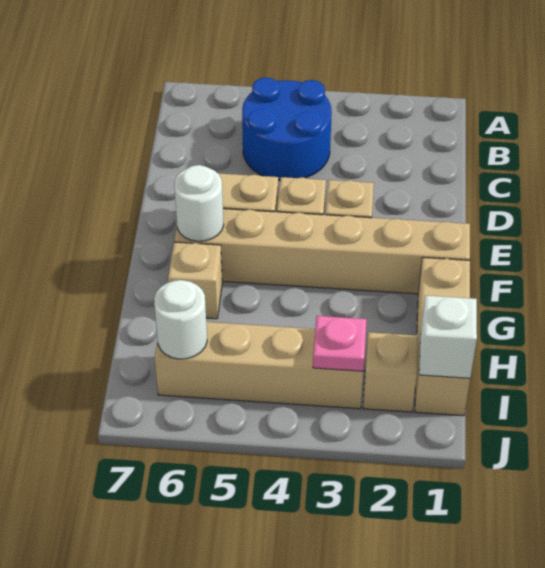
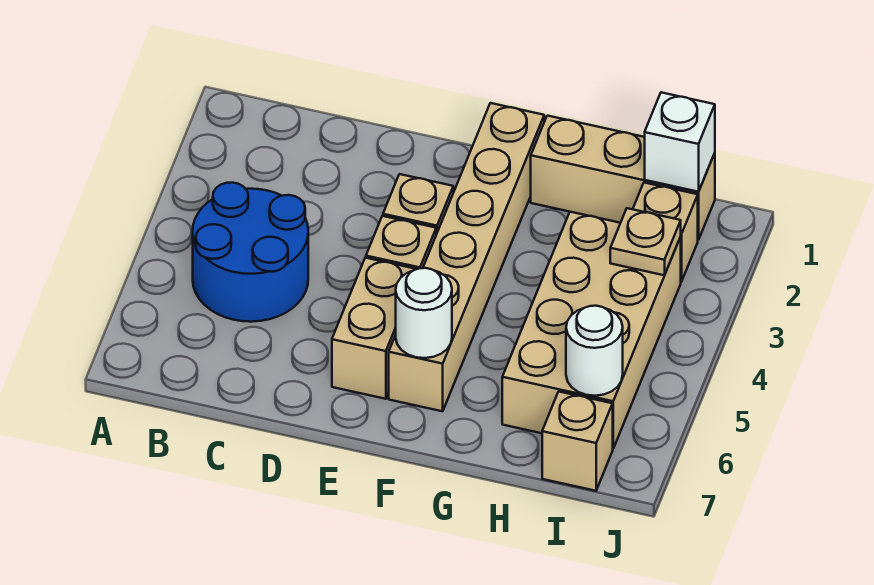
tan brick G6 level 1 -> tan brick I7 level 1
tan brick I3:I6 level 1 -> tan brick H3:I6 level 1
pink plate I3 level 2 -> tan plate I3 level 2

